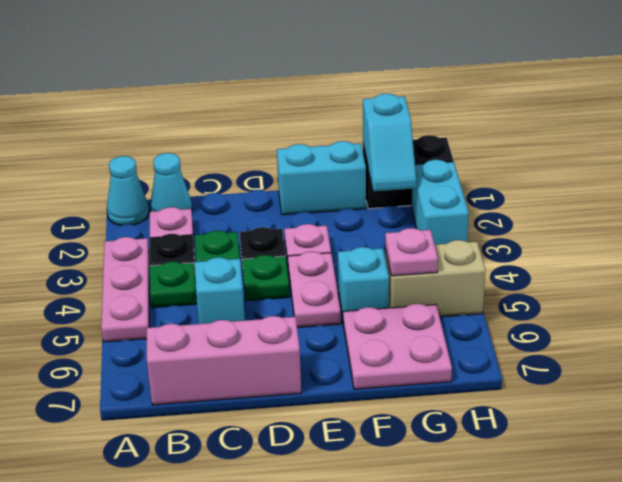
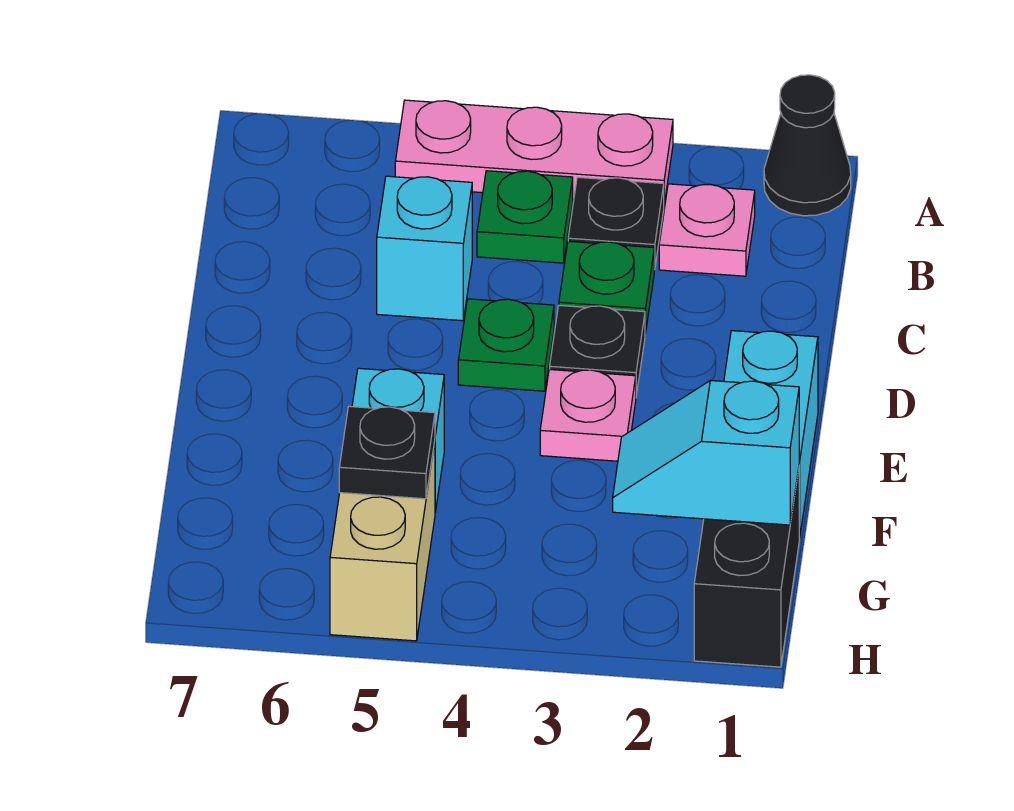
cyan cone A1 level 1 -> black cone A1 level 1
cyan cone B1 level 1 -> none
pink brick B7:D7 level 1 -> none
pink plate E4:E5 level 1 -> none
pink plate F6:G7 level 1 -> none
pink plate G5 level 2 -> black plate G5 level 2
cyan brick H2:H3 level 1 -> none

